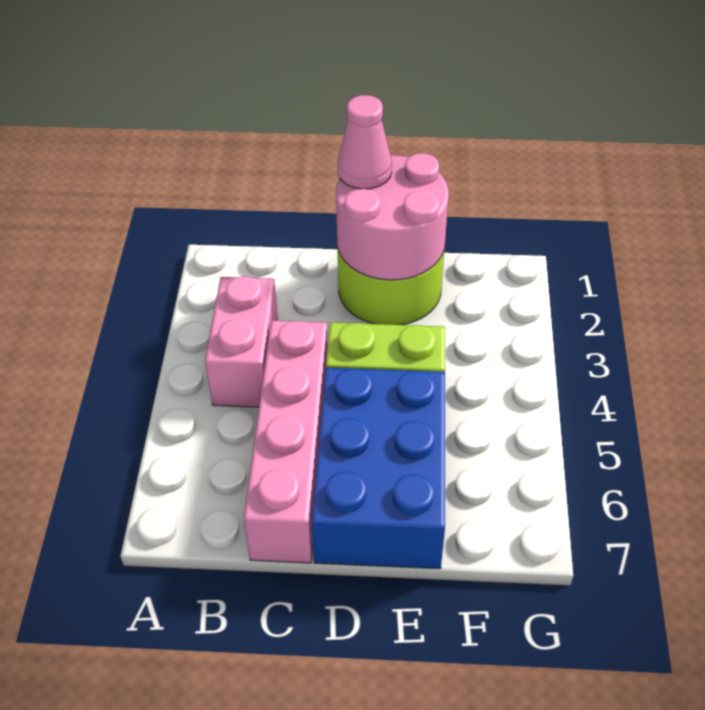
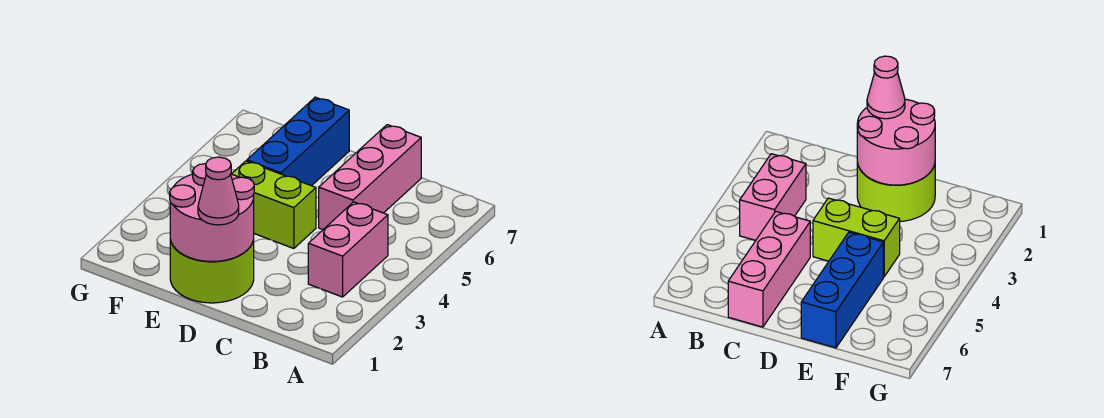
pink brick C4:C7 level 1 -> pink brick C5:C7 level 1
blue brick D5:E7 level 1 -> blue brick E5:E7 level 1

